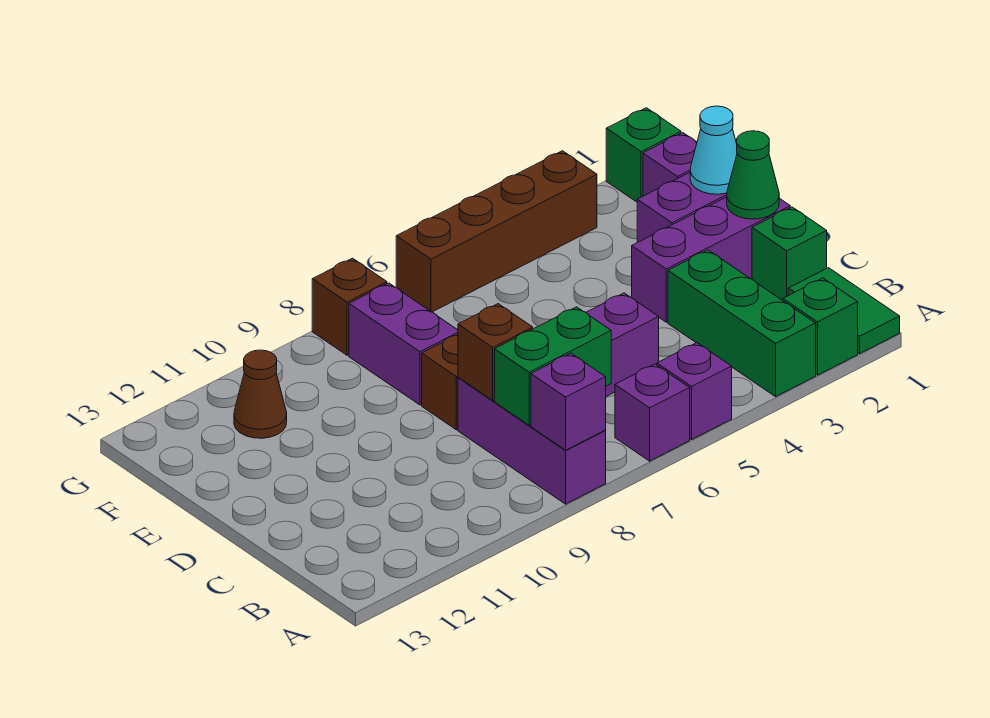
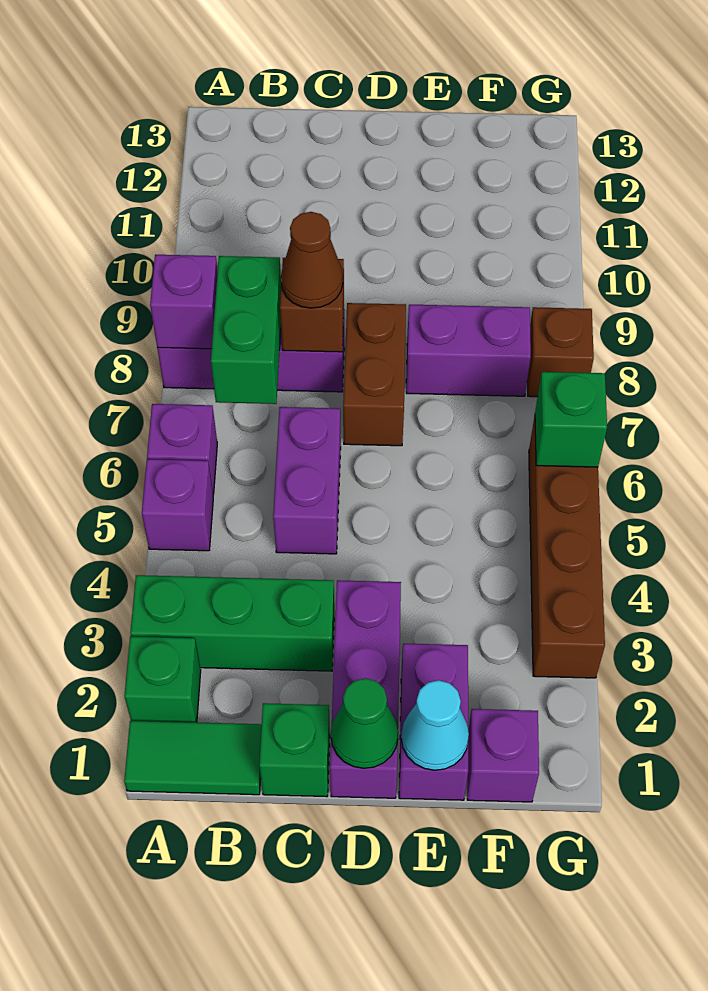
brown cone F11 level 1 -> brown cone C8 level 3
green brick G1 level 1 -> green brick G6 level 2

